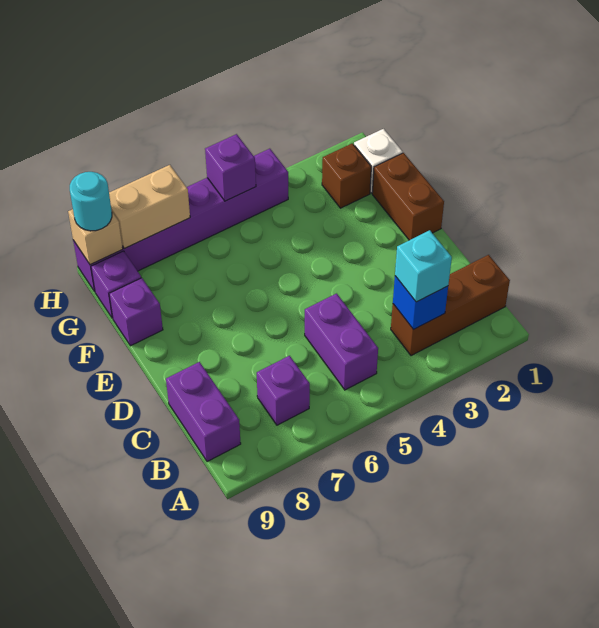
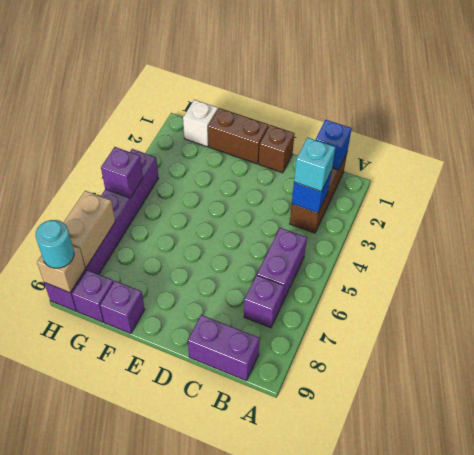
none -> blue brick B1 level 2
purple brick B5:C5 level 1 -> purple brick B5:B6 level 1
brown brick G2 level 1 -> brown brick D1 level 1

